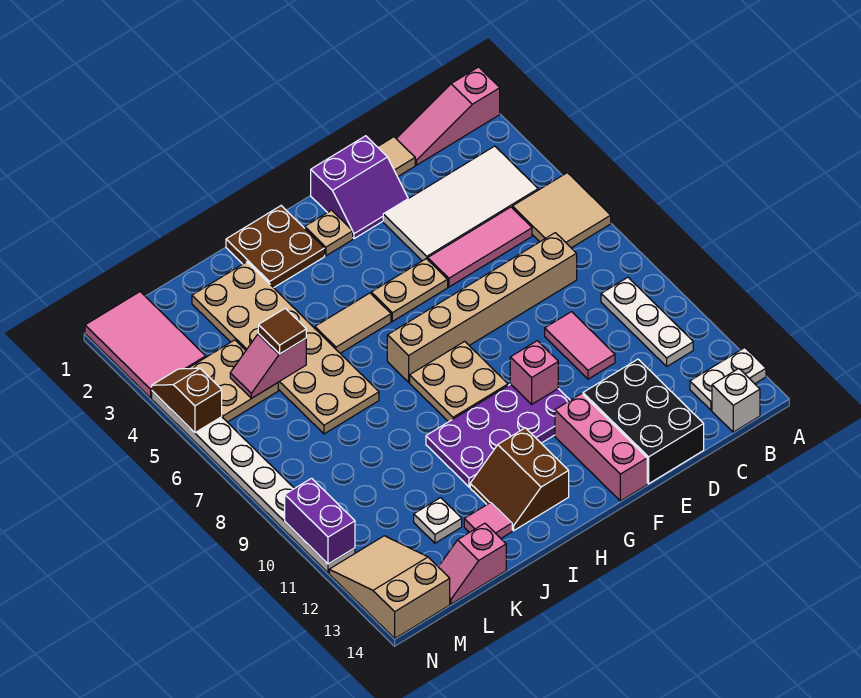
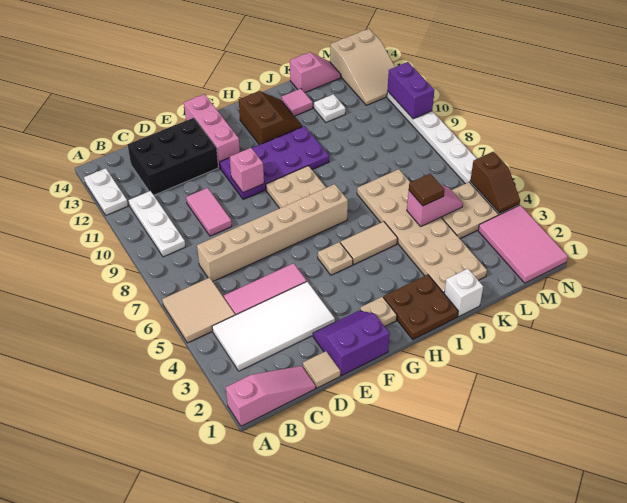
white plate A13:B13 level 1 -> white plate A12:A13 level 1
white brick B14 level 1 -> white brick J1 level 1
black brick D12:E14 level 1 -> black brick C12:E13 level 1
tan plate F5:G5 level 1 -> tan plate G5 level 1

